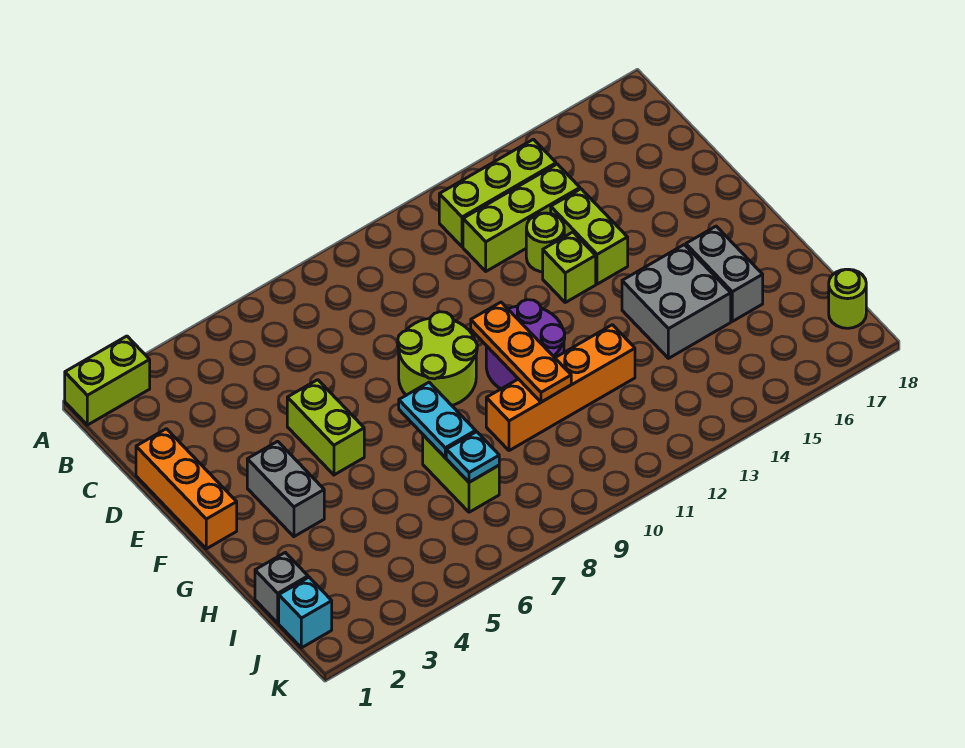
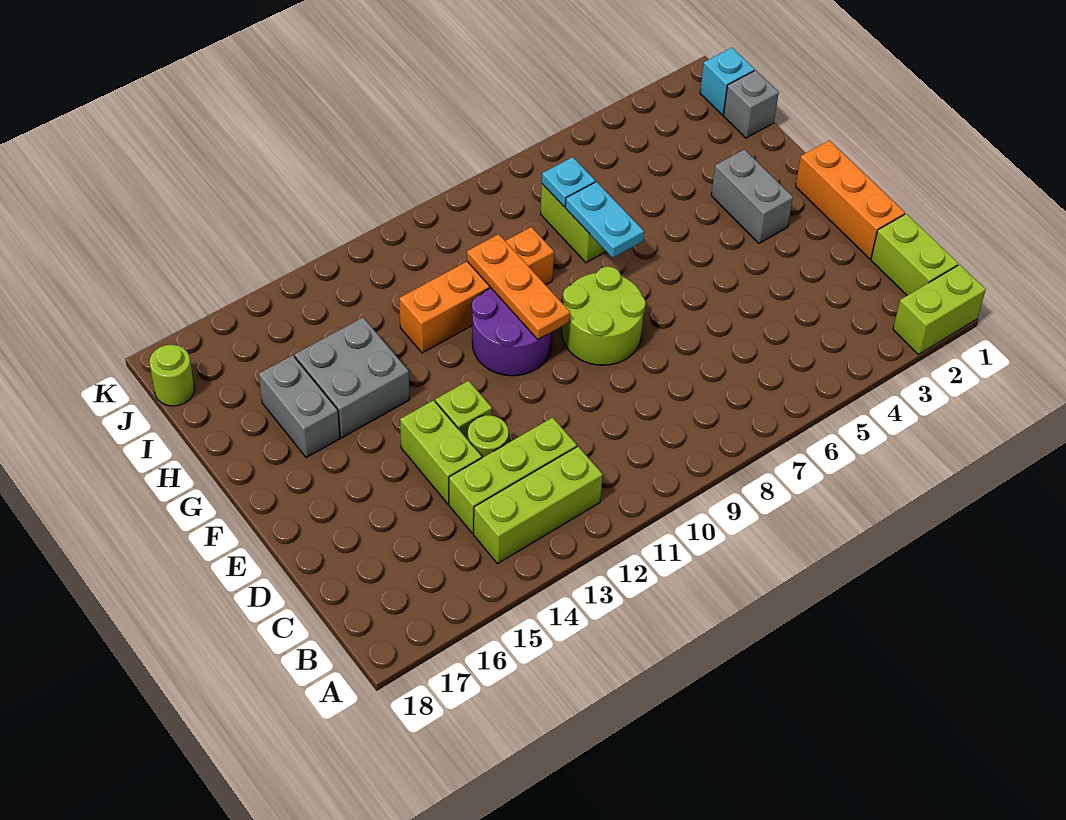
lime brick E5:F5 level 1 -> lime brick B1:C1 level 1

